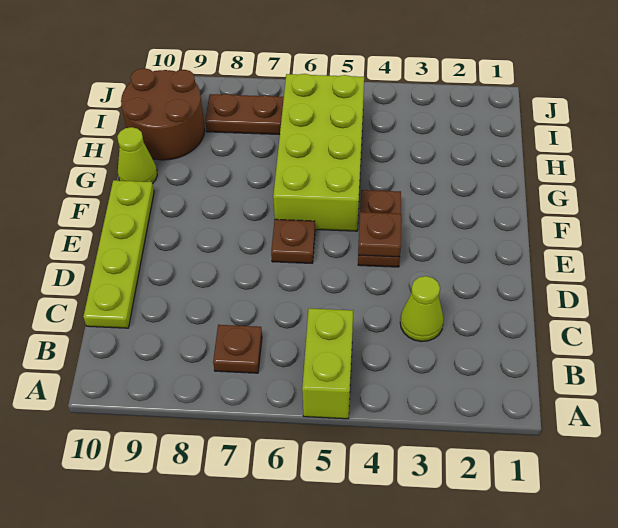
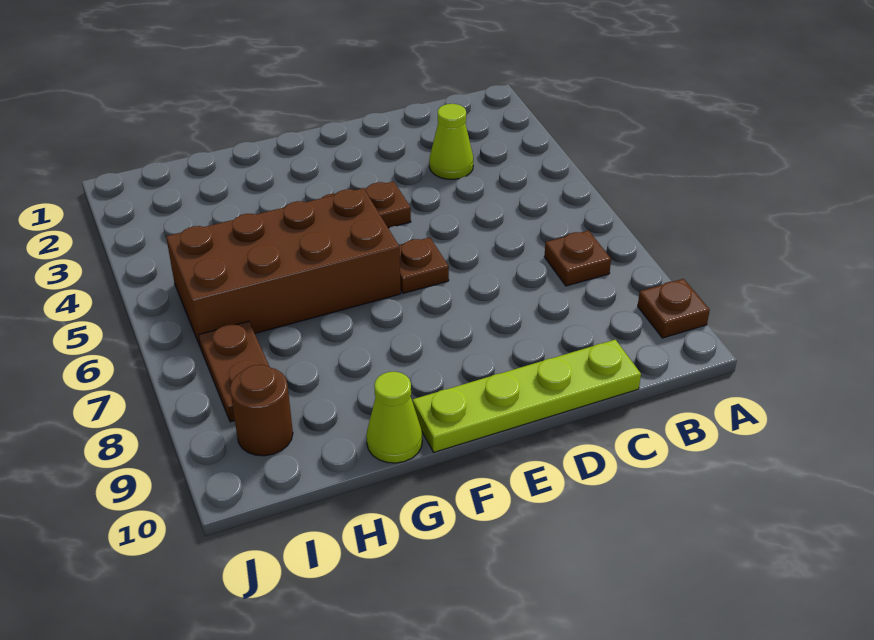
lime brick A5:B5 level 1 -> none
brown plate E4 level 2 -> brown plate A9 level 1
lime brick F5:I6 level 1 -> brown brick F5:I6 level 1
brown round brick H9:I10 level 1 -> brown round brick I9 level 1

